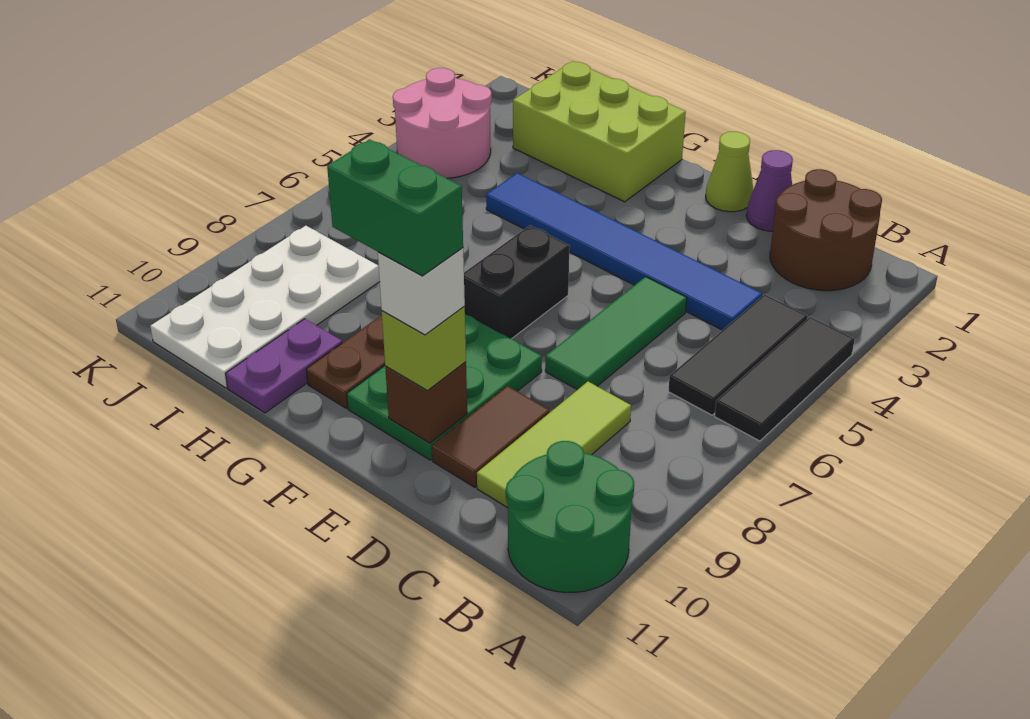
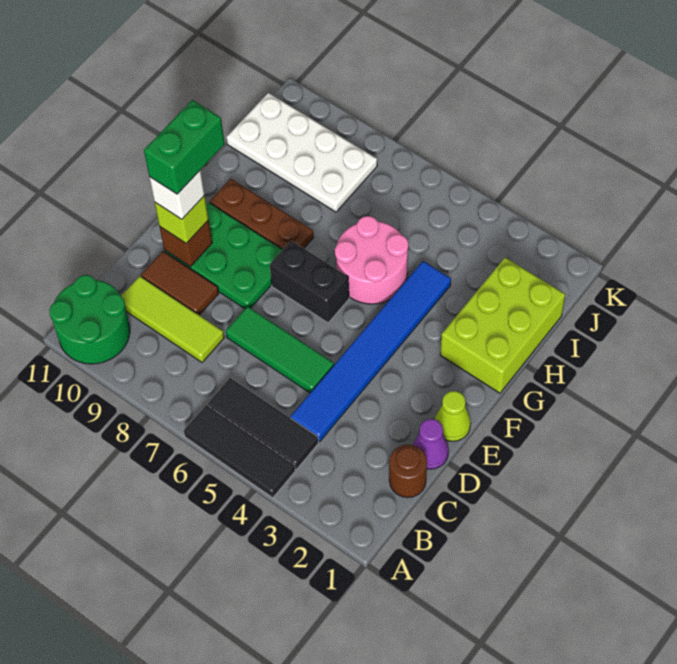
brown round brick B1:C2 level 1 -> brown round brick C1 level 1
purple plate H10:H11 level 1 -> none
pink round brick J3:K4 level 1 -> pink round brick G5:H6 level 1

